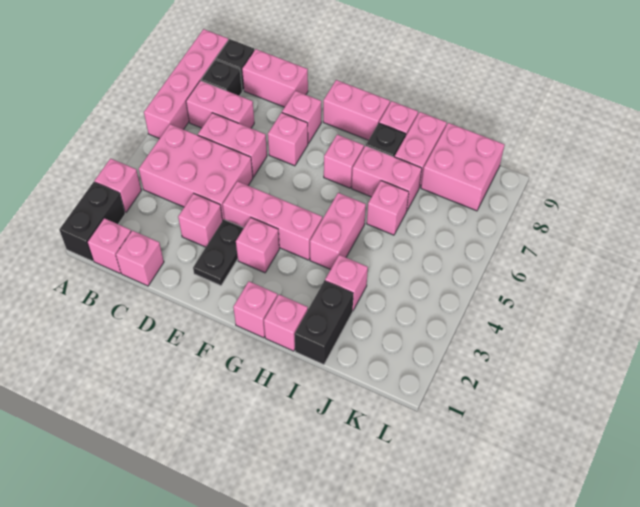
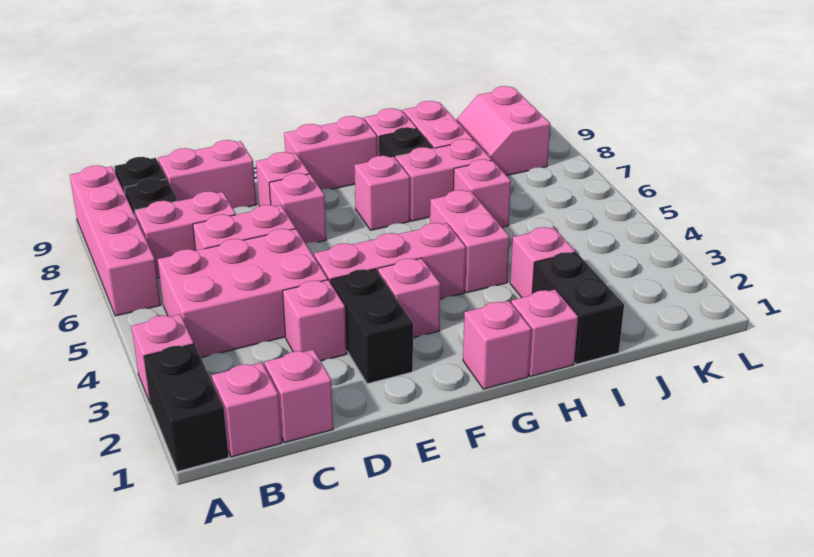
black plate E2:E3 level 1 -> black brick E2:E3 level 1
pink brick J8:K9 level 1 -> pink slope J8:K9 level 1 top K

